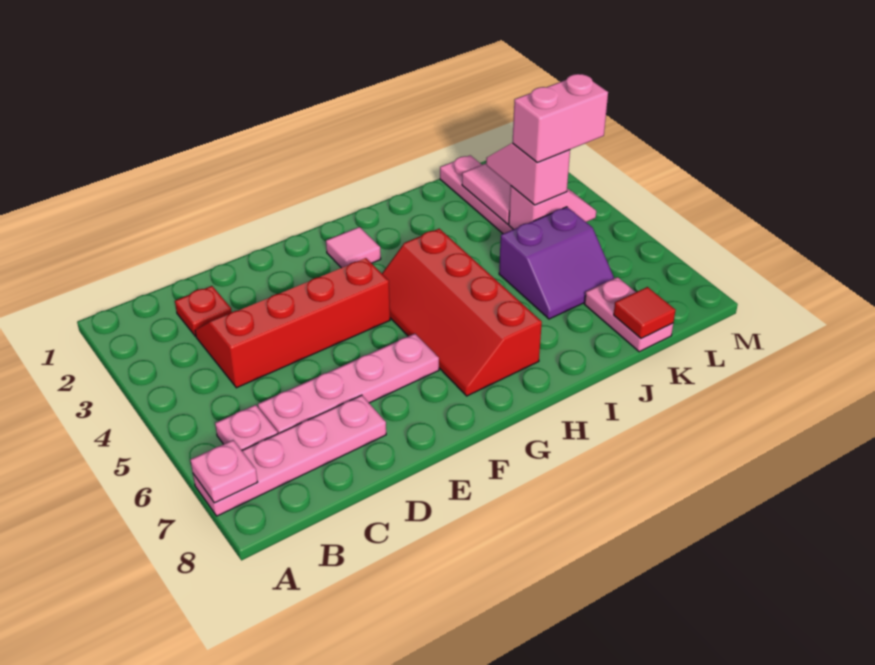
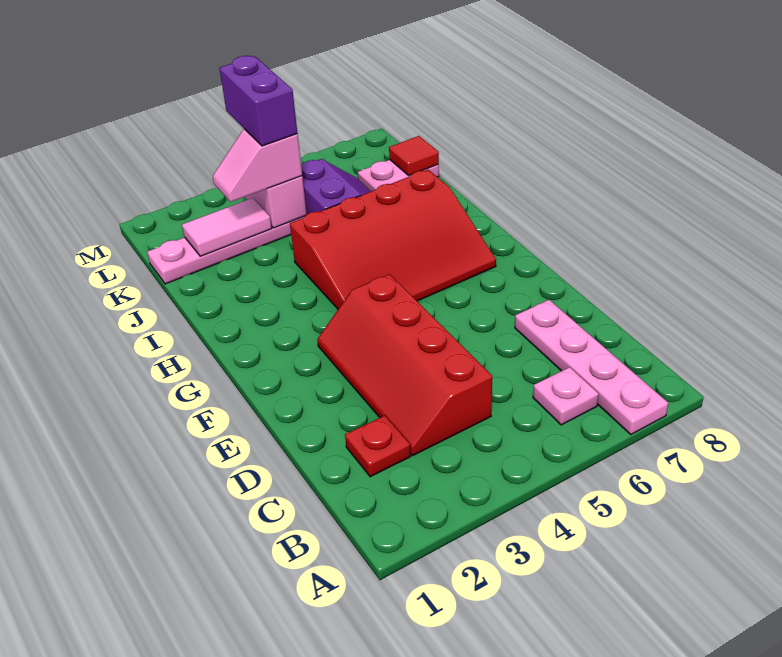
pink plate A7 level 2 -> none
pink plate C6:F6 level 1 -> none
pink tile G2 level 1 -> none
red slope G4:H7 level 1 top H -> red slope G4:I7 level 1 top I
pink brick K4:L4 level 4 -> purple brick K4:L4 level 4

